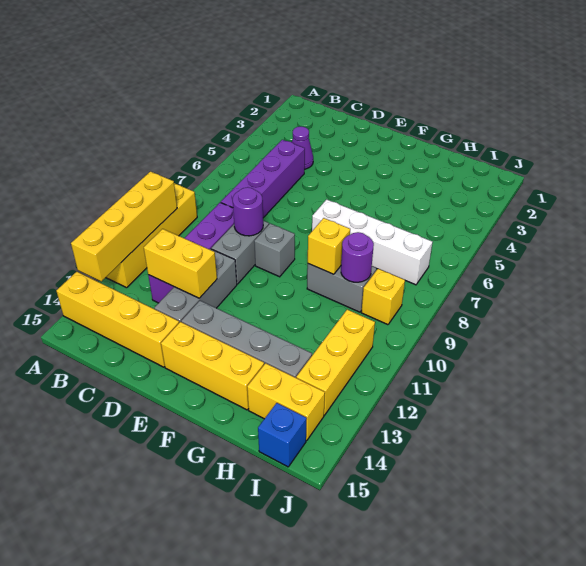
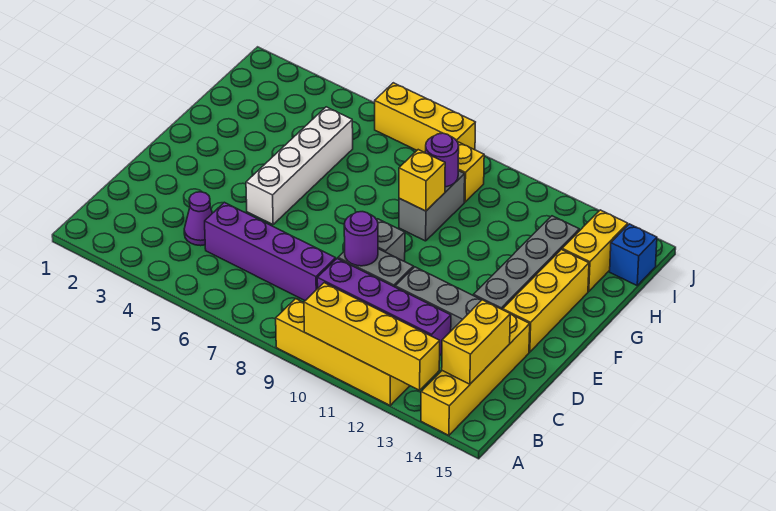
yellow brick C12:D12 level 2 -> yellow brick B14:C14 level 2
white brick F7:I7 level 1 -> white brick E5:H5 level 1
yellow brick I11:I13 level 1 -> yellow brick J6:J8 level 1

